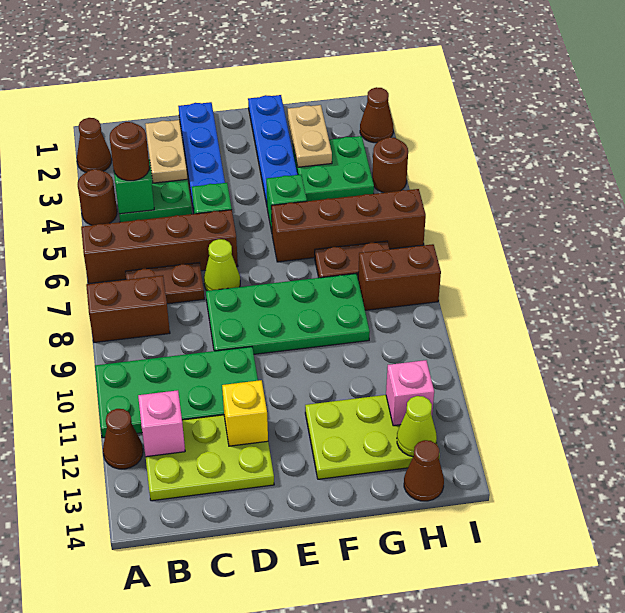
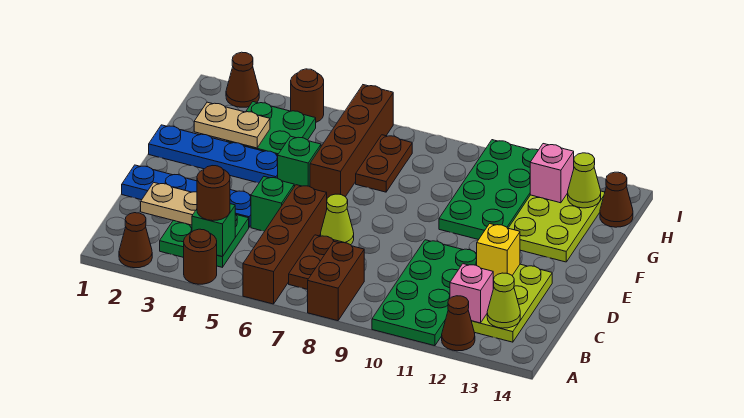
none -> lime cone B13 level 2
green plate D8:G9 level 1 -> green plate F10:I11 level 1
brown brick H8:I8 level 1 -> none

